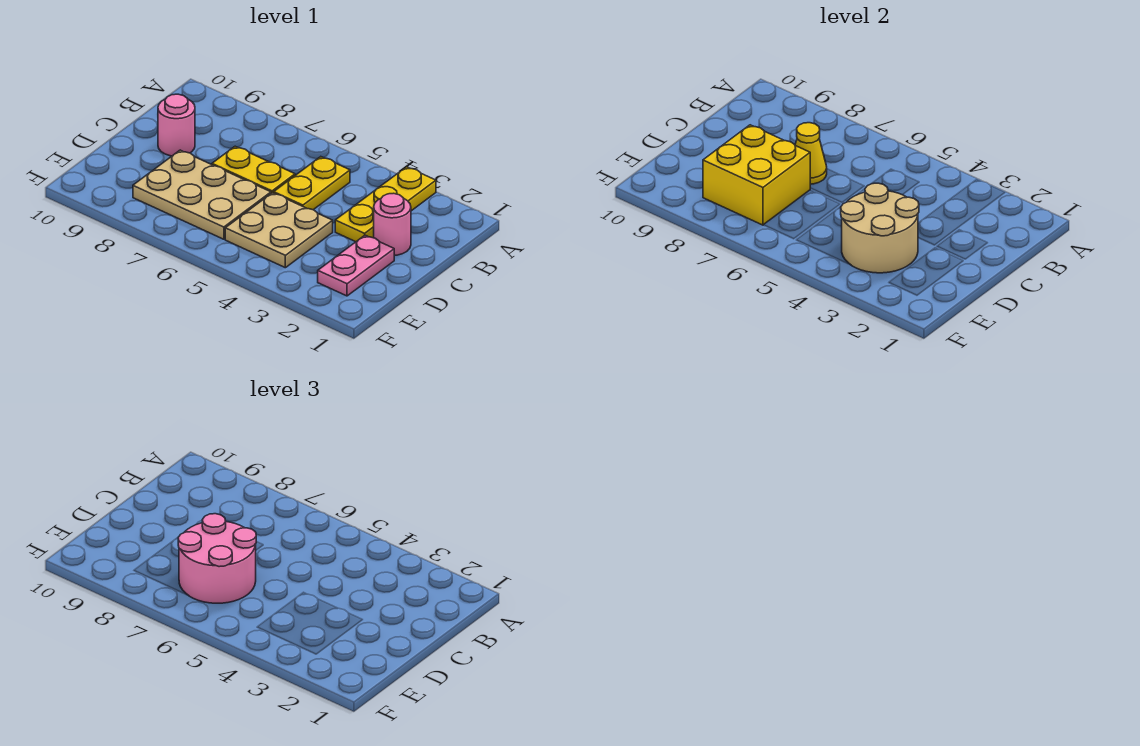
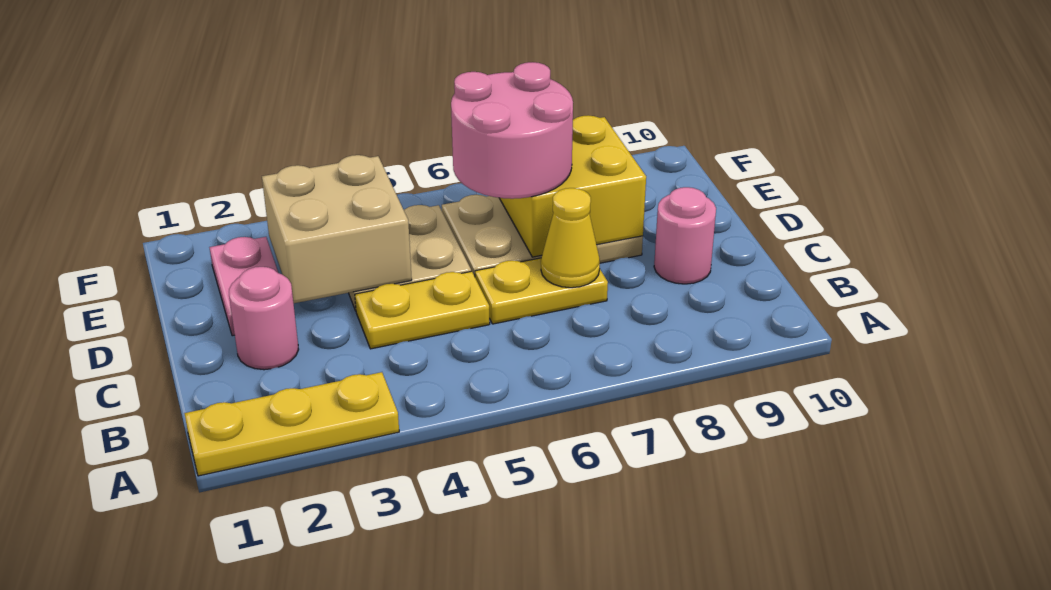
yellow plate A3:C3 level 1 -> yellow plate A1:A3 level 1
yellow plate B5:C5 level 1 -> yellow plate C4:C5 level 1
tan round brick D3:E4 level 2 -> tan brick D3:E4 level 2

